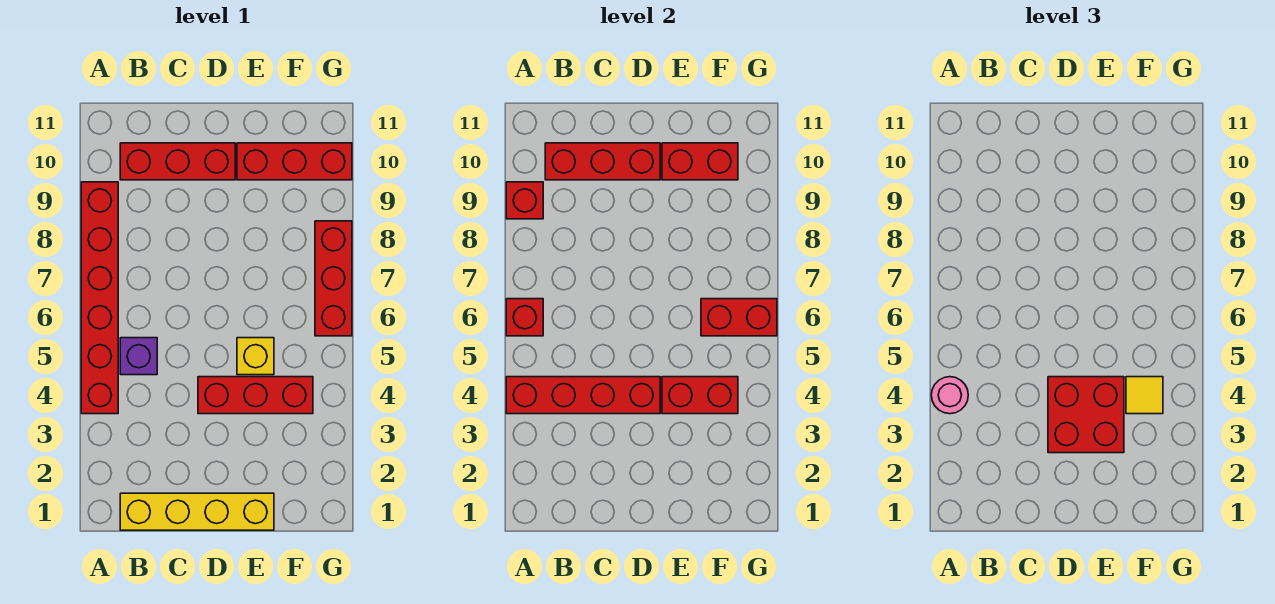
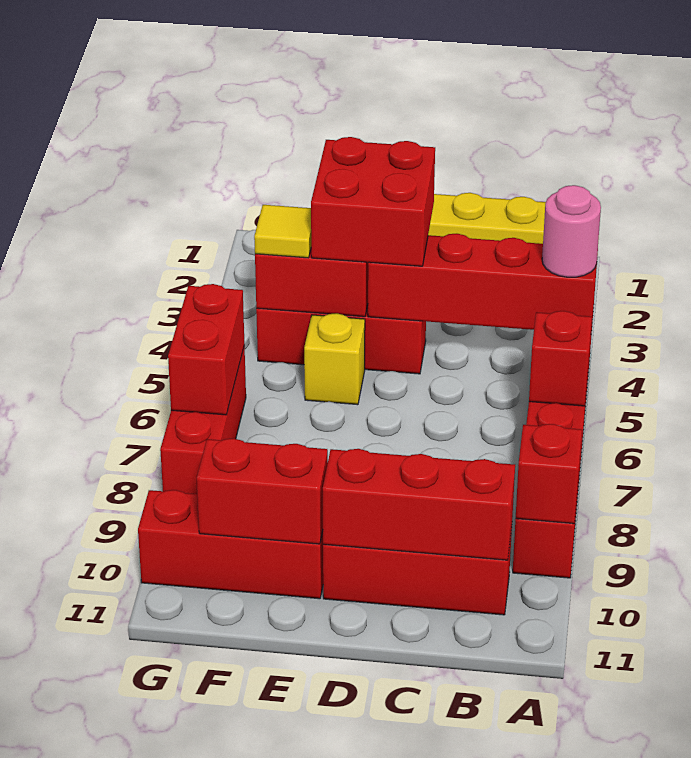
purple brick B5 level 1 -> none
red brick F6:G6 level 2 -> red brick G6:G7 level 2

